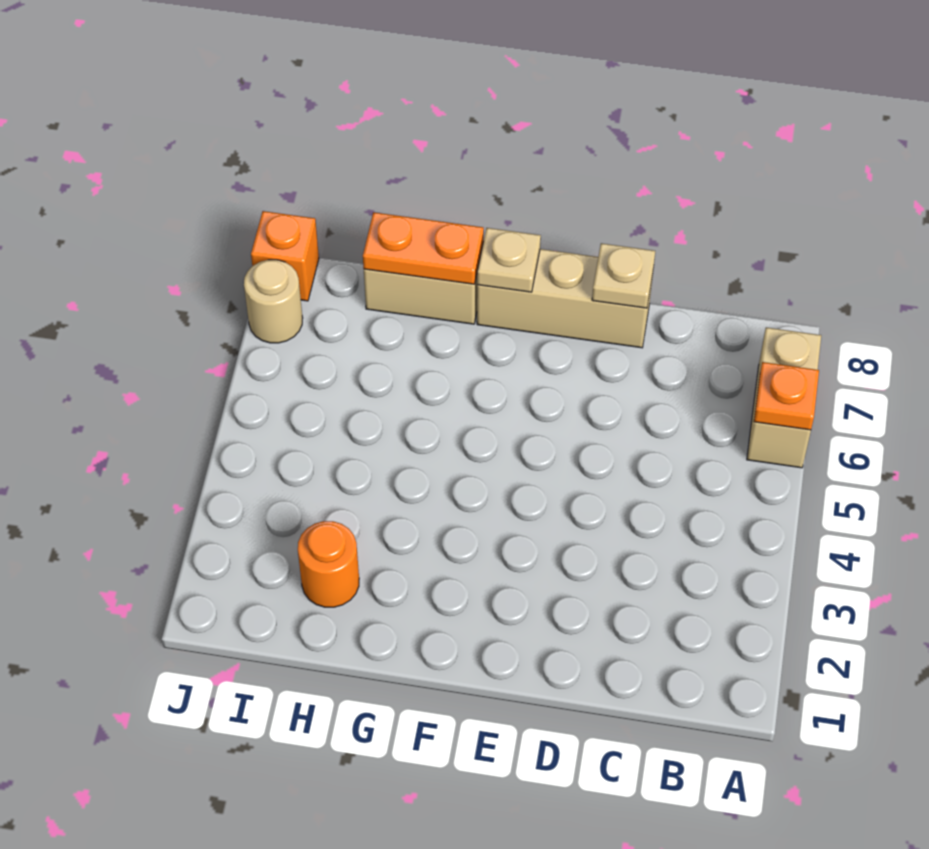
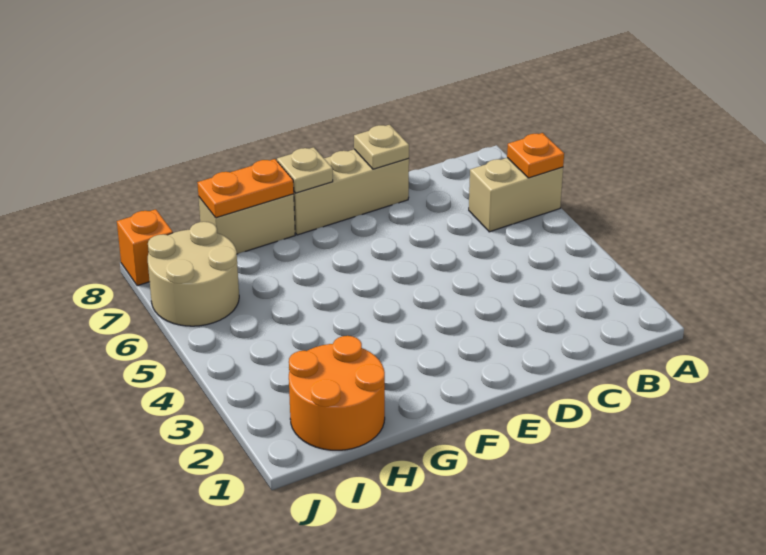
tan brick A6:A7 level 1 -> tan brick A6:B6 level 1
orange round brick H2 level 1 -> orange round brick H1:I2 level 1
tan round brick J7 level 1 -> tan round brick I6:J7 level 1

